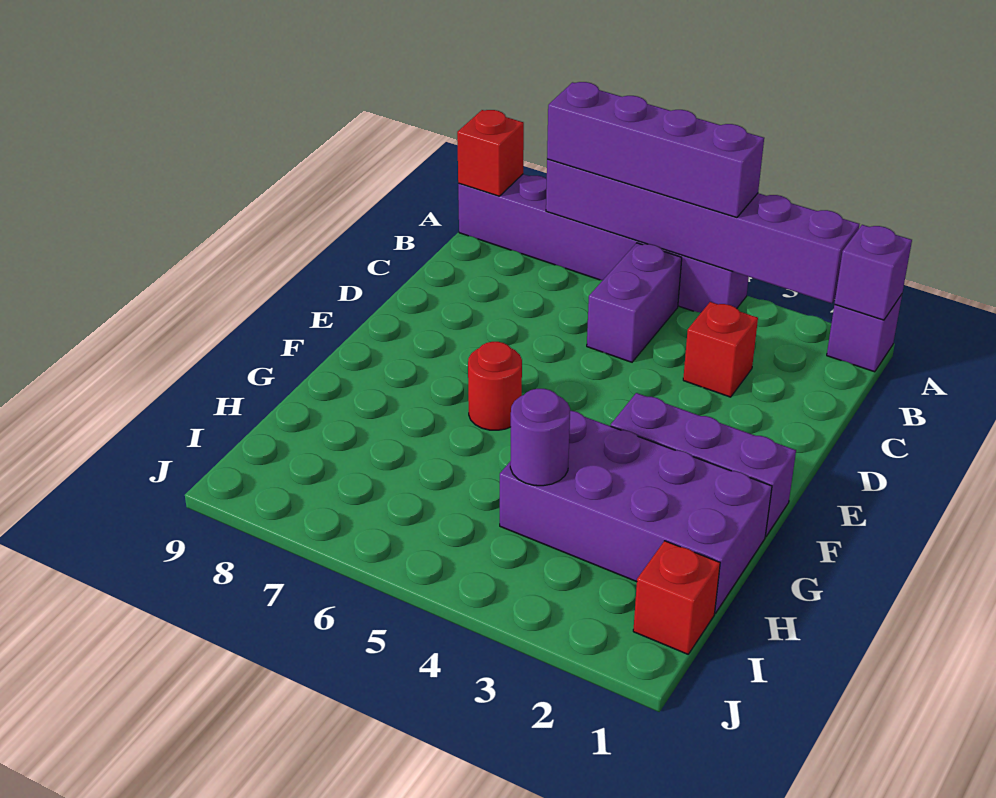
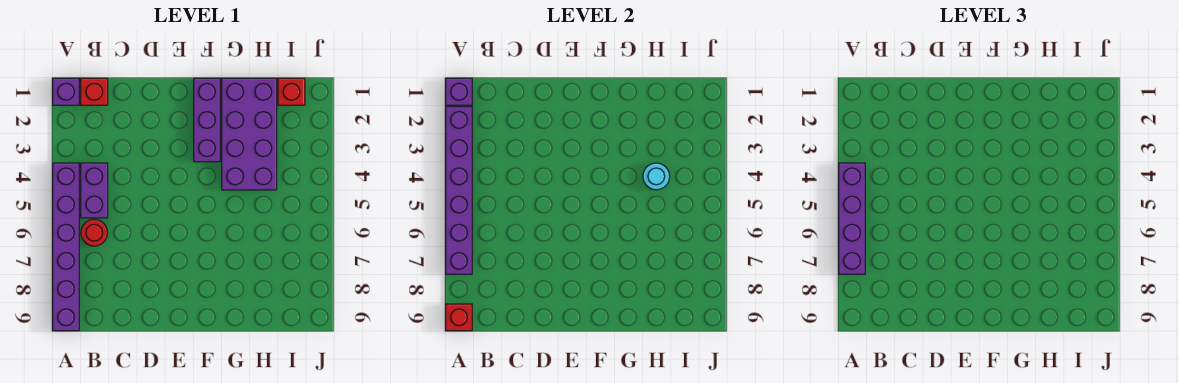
purple brick B5:C5 level 1 -> purple brick B4:B5 level 1
red brick C3 level 1 -> red brick B1 level 1
red round brick F6 level 1 -> red round brick B6 level 1
purple round brick H4 level 2 -> cyan round brick H4 level 2

